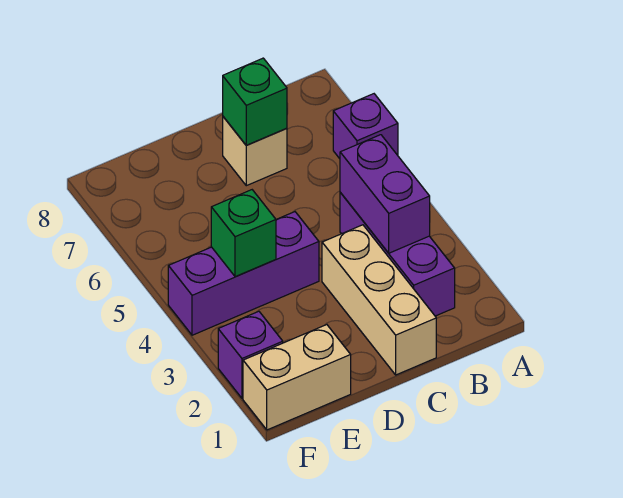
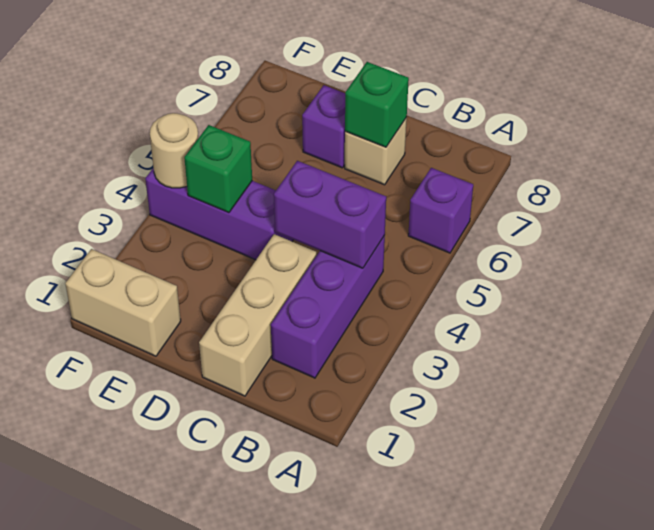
purple brick B3:B4 level 2 -> purple brick B4:C4 level 2
purple brick F2 level 1 -> purple brick D7 level 1
none -> tan round brick F4 level 2

